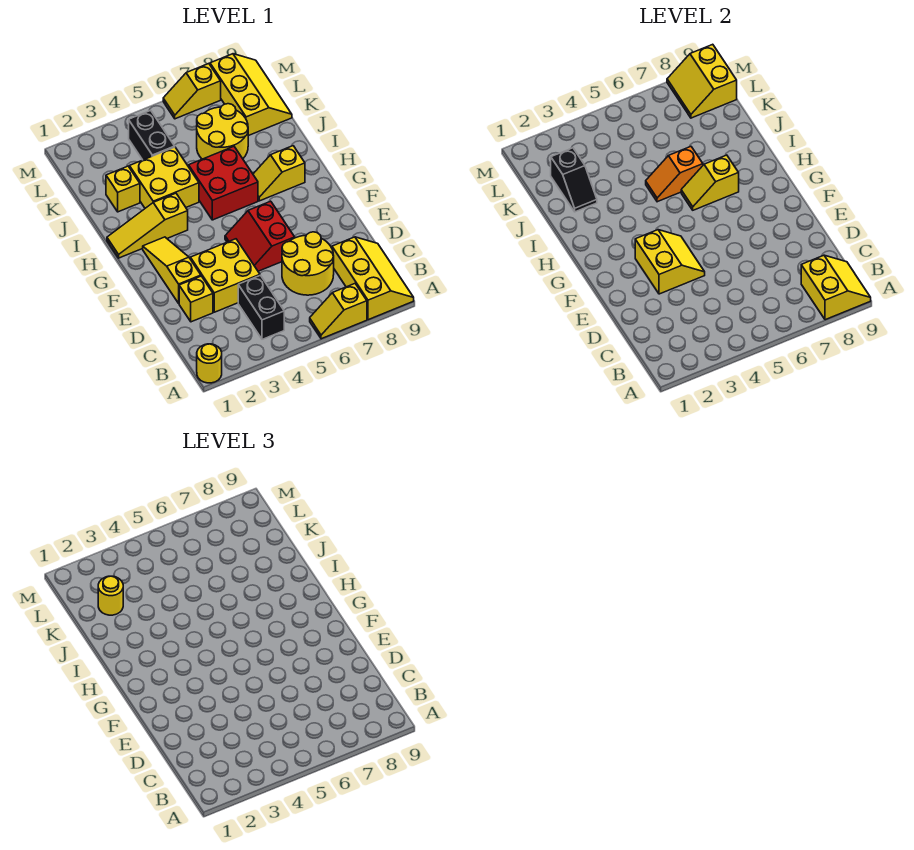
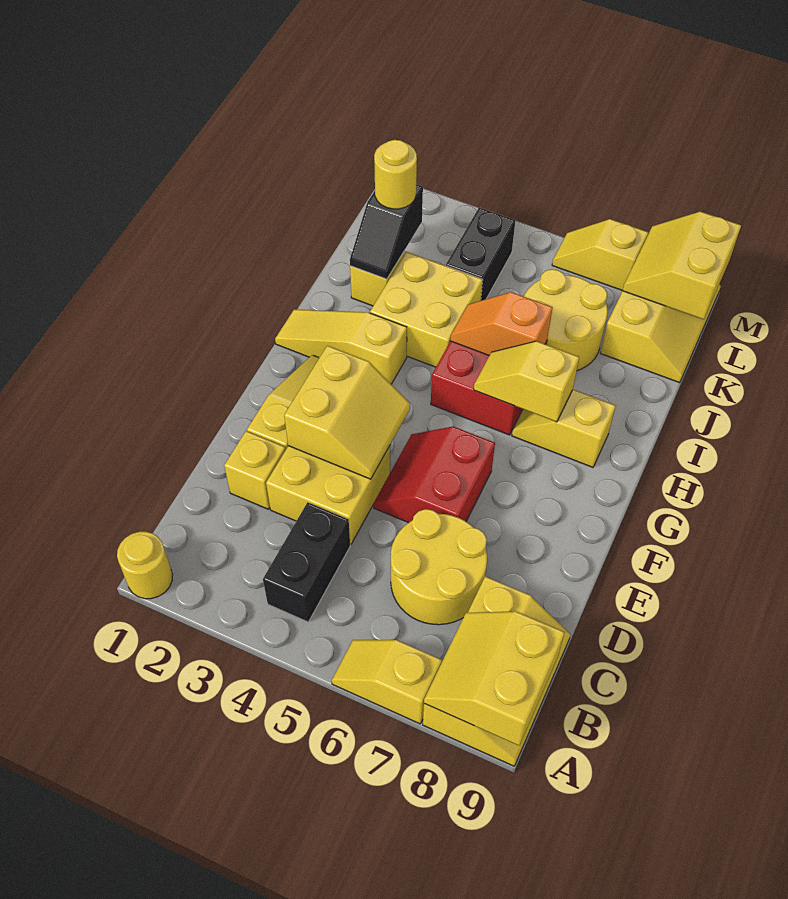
yellow slope A8:B9 level 2 top 8 -> yellow slope A8:B9 level 2 top 9

